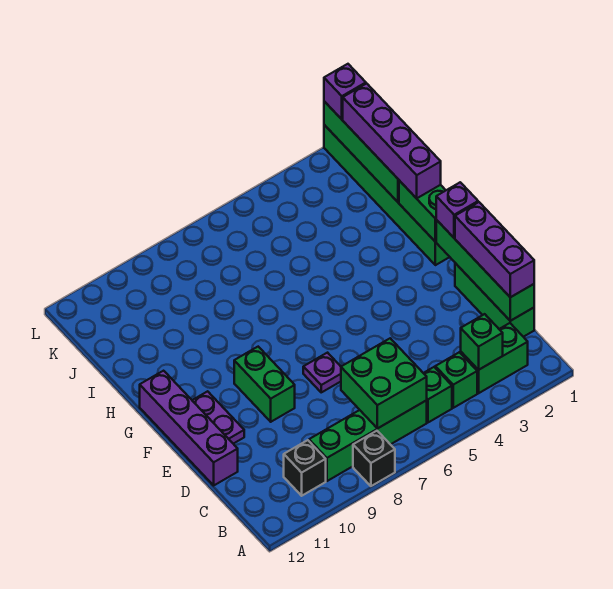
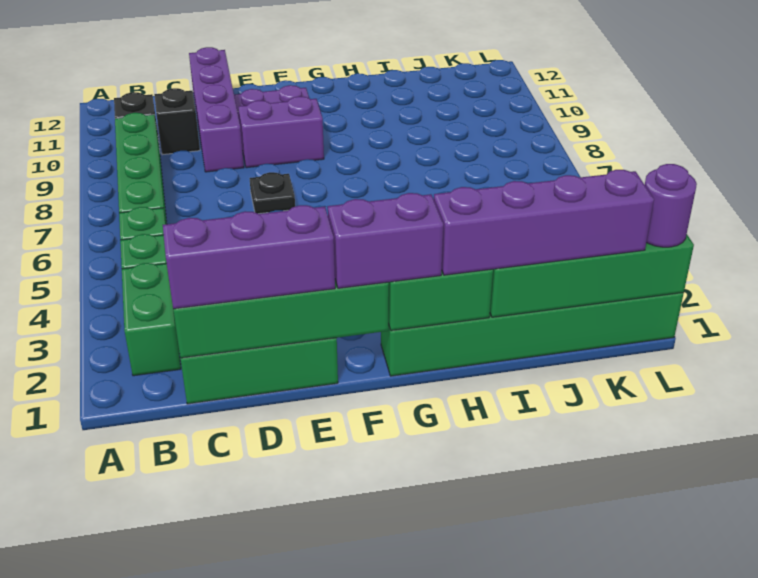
black brick A8 level 1 -> black brick C10 level 1
green brick B3 level 2 -> none
green brick B6:C7 level 2 -> none
purple brick D12:G12 level 1 -> purple brick D9:D12 level 1
purple plate E7 level 1 -> black plate E7 level 1
green brick E9:F9 level 1 -> purple brick E9:F9 level 1
purple brick F1 level 3 -> purple brick F1:G1 level 3
purple brick L1 level 3 -> purple round brick L1 level 3

